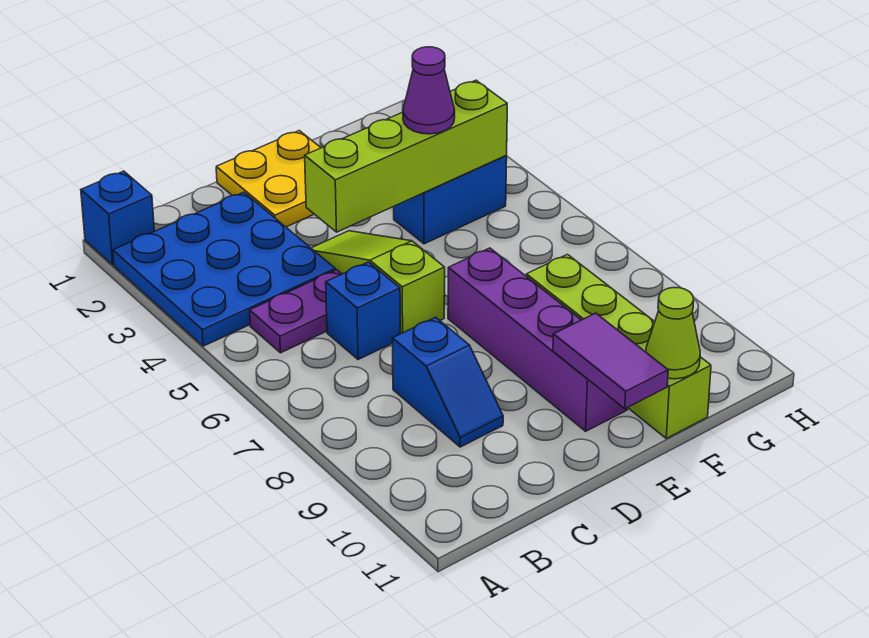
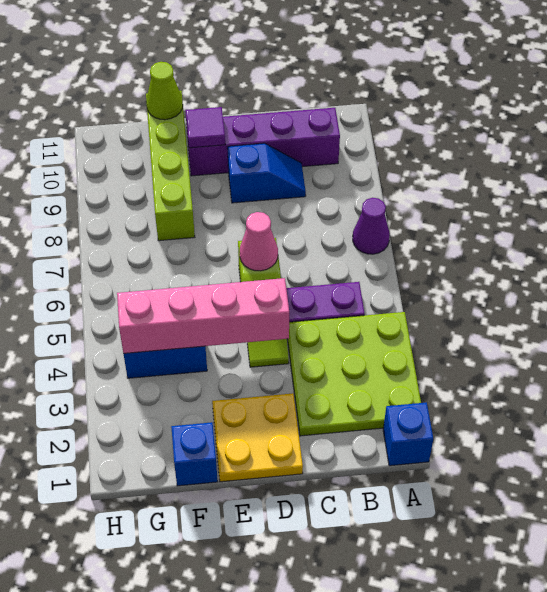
blue plate A2:C4 level 1 -> lime plate A2:C4 level 1
blue brick C6 level 1 -> blue brick F1 level 1
blue slope C8:C9 level 1 top 8 -> blue slope C9:D9 level 1 top D
lime brick D4:G4 level 2 -> pink brick D4:G4 level 2
none -> pink cone D6 level 2
purple brick E7:E10 level 1 -> purple brick B10:E10 level 1
purple tile E10:E11 level 2 -> purple tile E10 level 2
purple cone F4 level 3 -> purple cone A7 level 1

